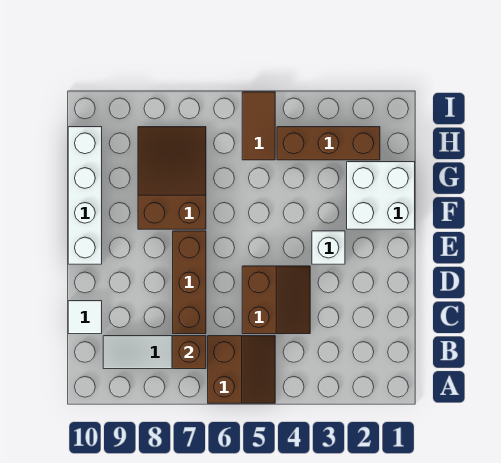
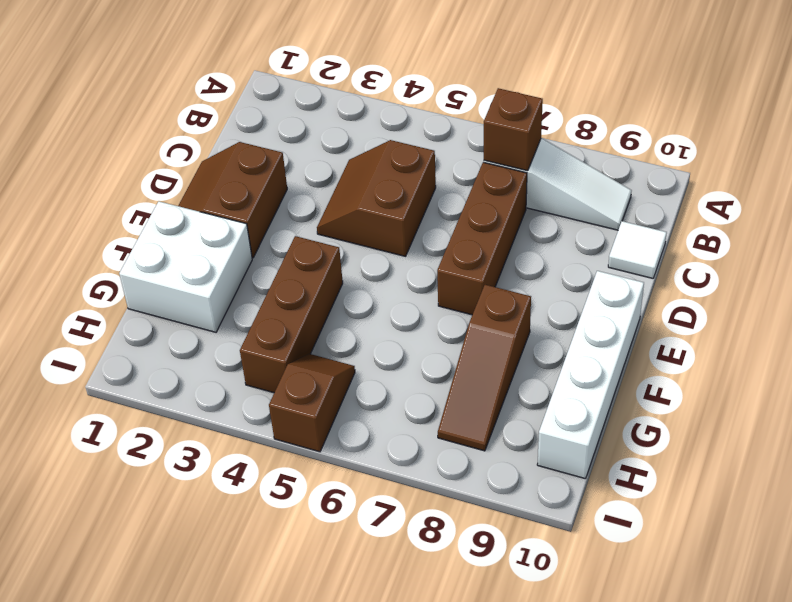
brown slope A5:B6 level 1 top 6 -> brown slope D1:E2 level 1 top 2
white brick E3 level 1 -> none
brown slope F7:H8 level 1 top F -> brown slope F8:H8 level 1 top F
brown brick H2:H4 level 1 -> brown brick F4:H4 level 1
brown tile H5:I5 level 1 -> brown slope H5:I5 level 1 top I

